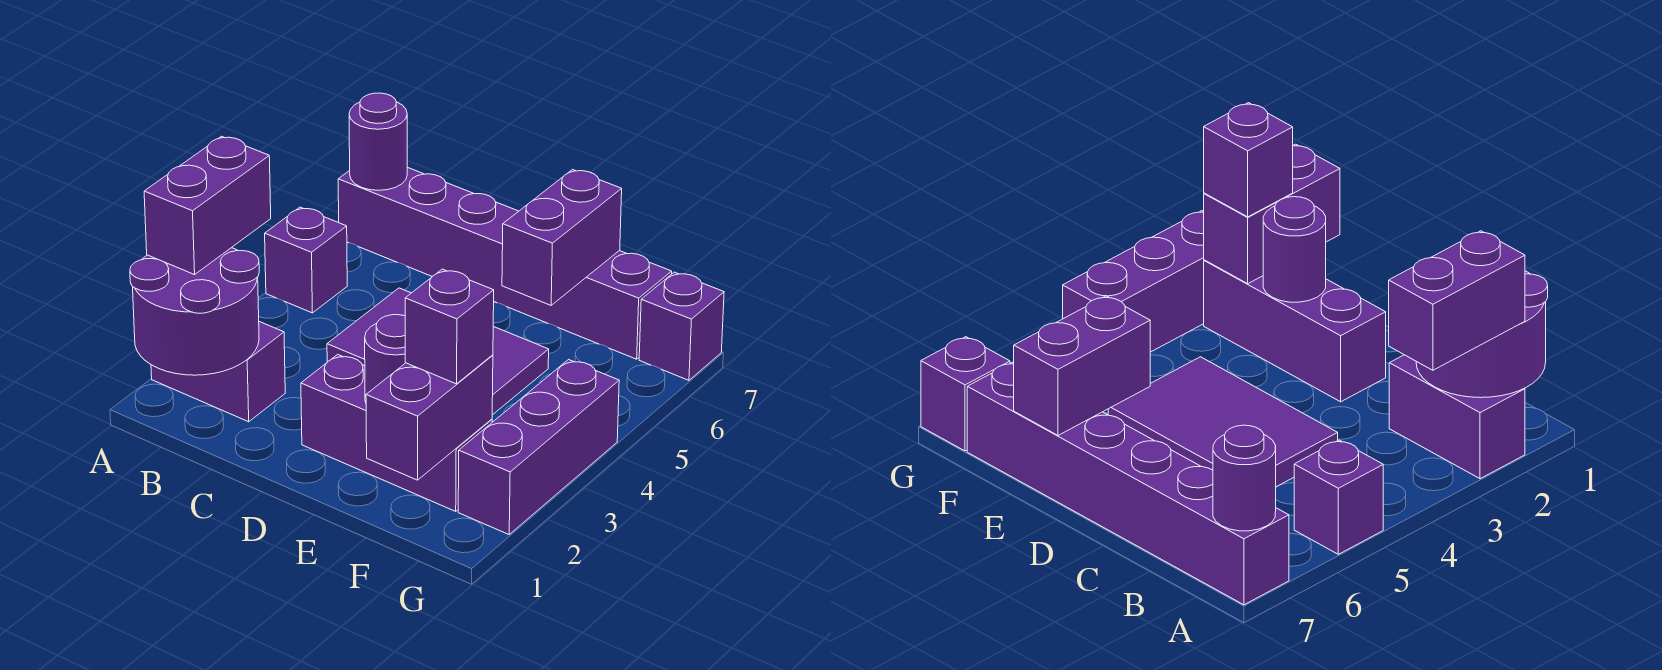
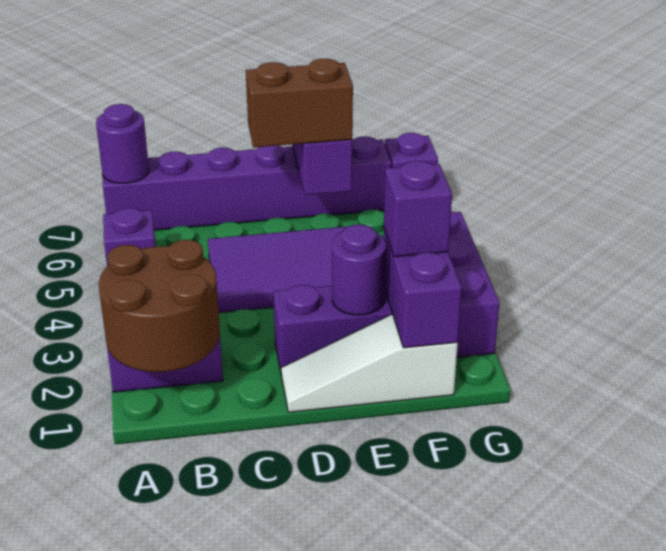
purple round brick A1:B2 level 2 -> brown round brick A1:B2 level 2
purple brick A2:A3 level 3 -> none
none -> white slope D1:F1 level 1 top F
none -> brown brick D6:E6 level 3

